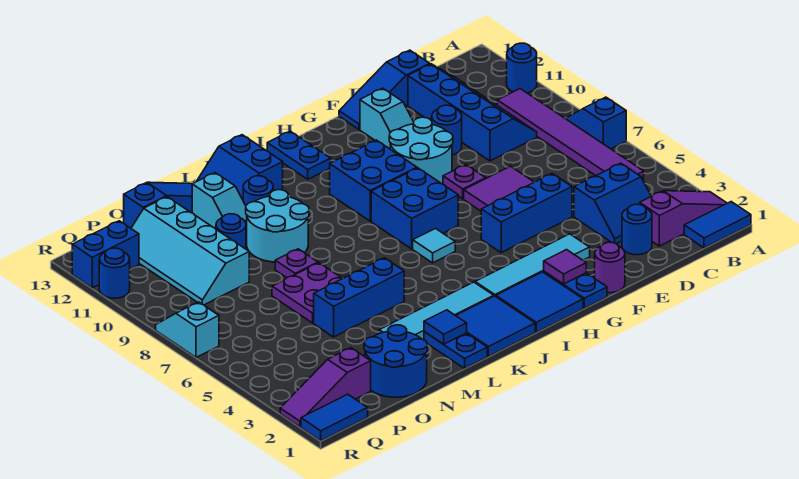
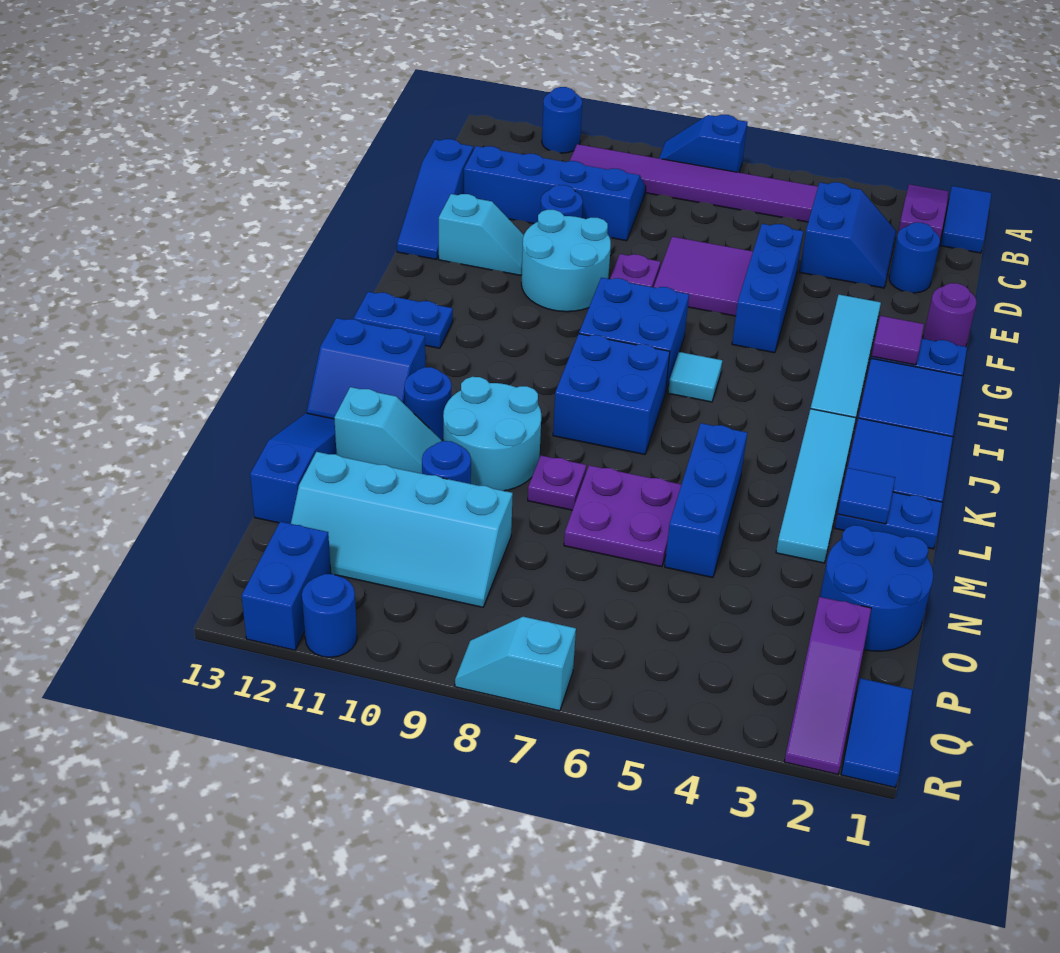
blue brick H9:I10 level 1 -> blue brick J7:K8 level 1

